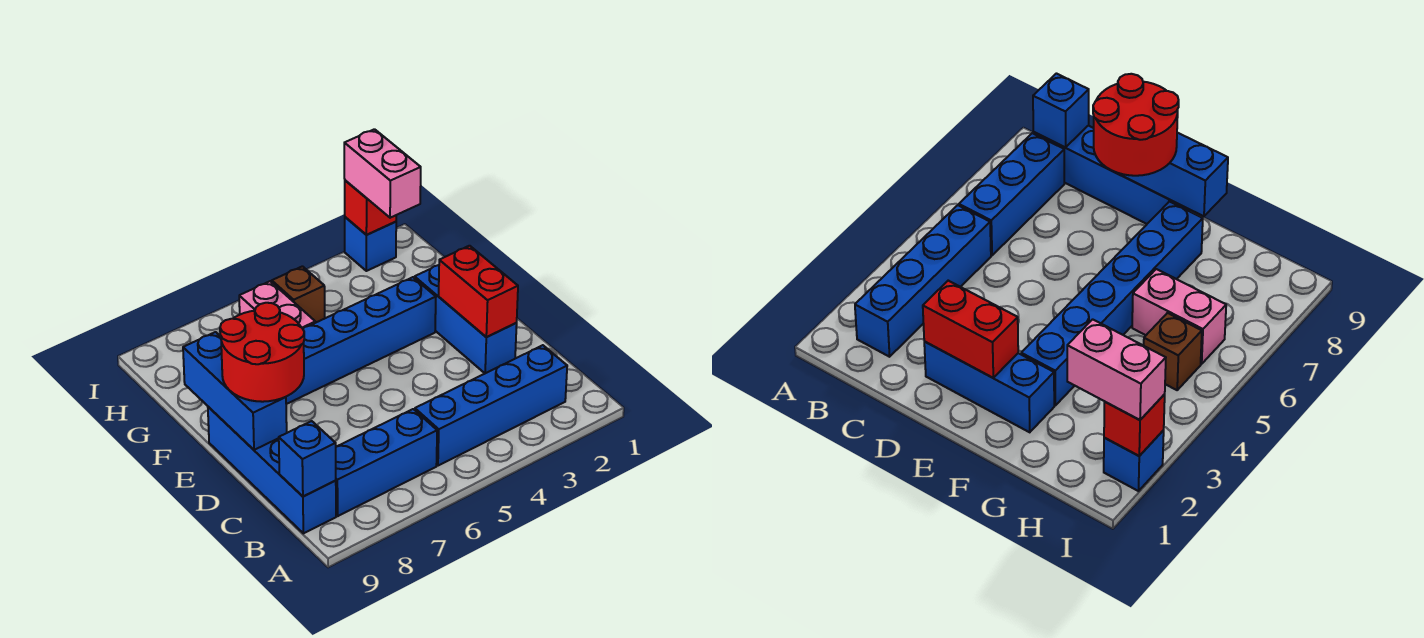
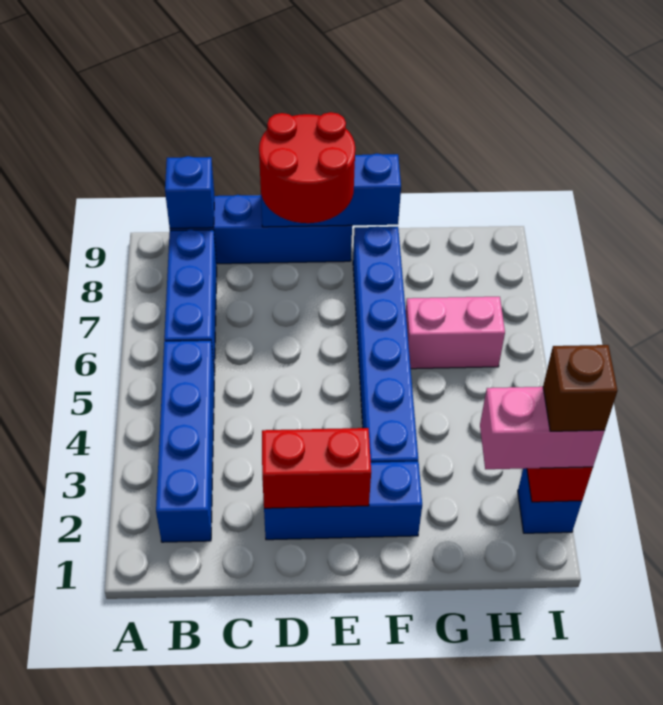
brown brick H5 level 1 -> brown brick I2 level 4

